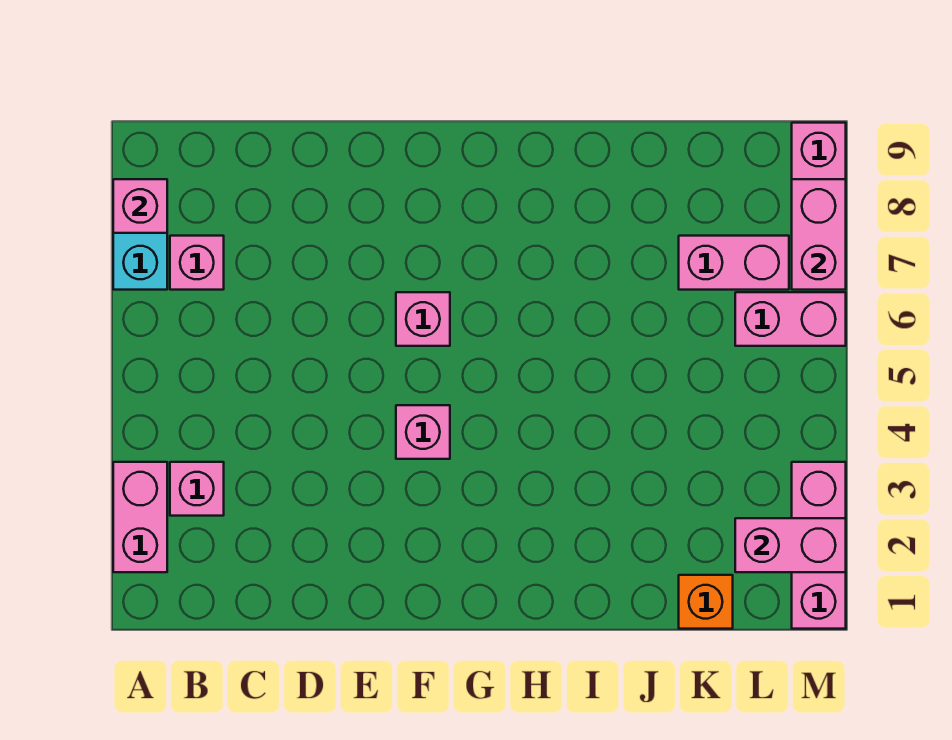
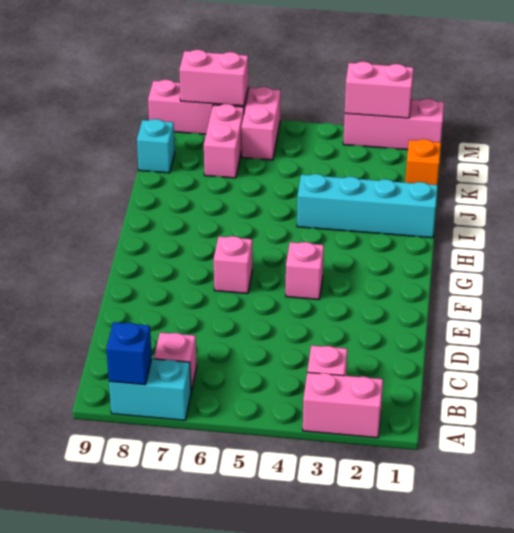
pink brick A8 level 2 -> blue brick A8 level 2
none -> cyan brick I1:I4 level 1
none -> cyan brick K9 level 1
pink brick L2:M2 level 2 -> pink brick M2:M3 level 2

